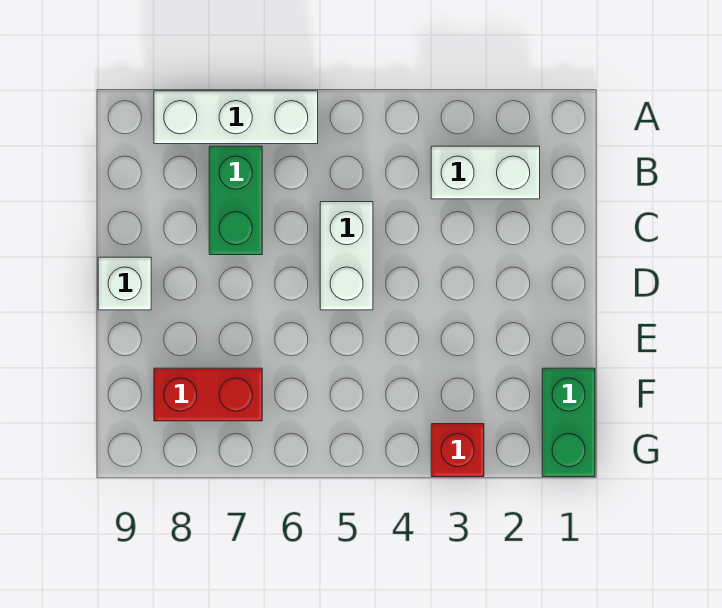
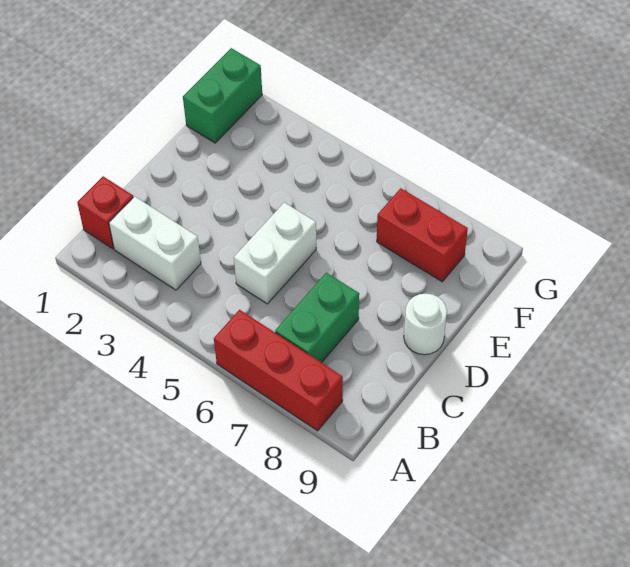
white brick A6:A8 level 1 -> red brick A6:A8 level 1
white brick D9 level 1 -> white round brick D9 level 1
red brick G3 level 1 -> red brick B1 level 1

